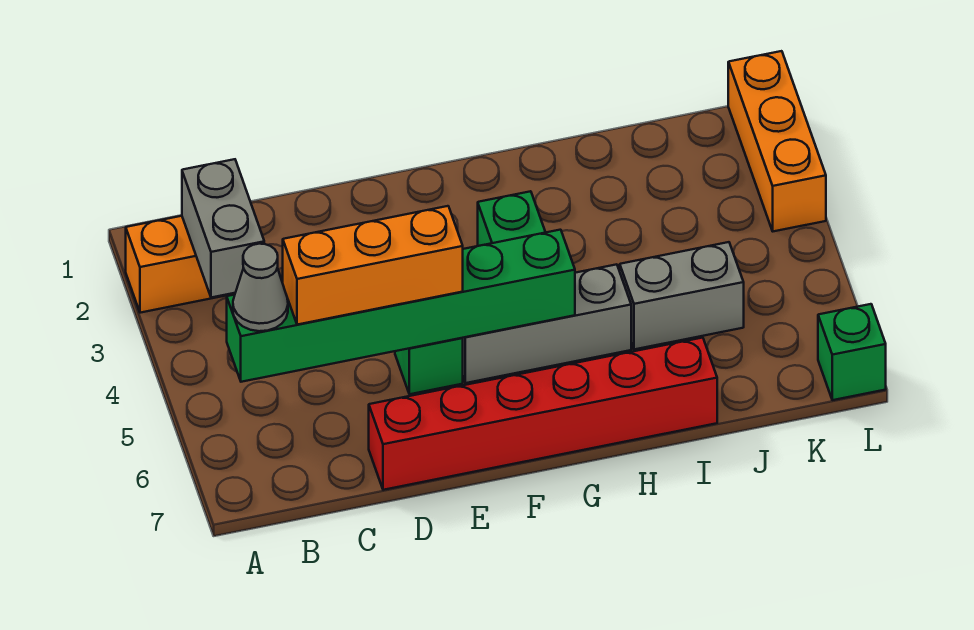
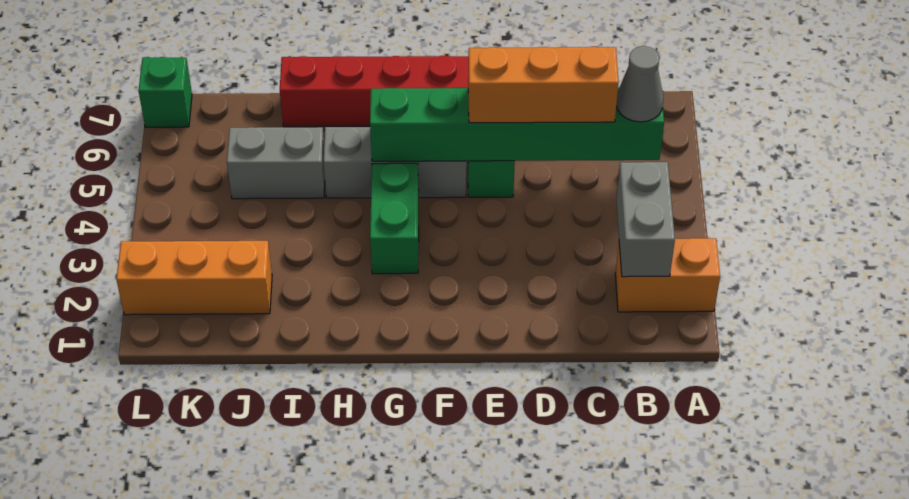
orange brick L1:L3 level 1 -> orange brick J2:L2 level 1

